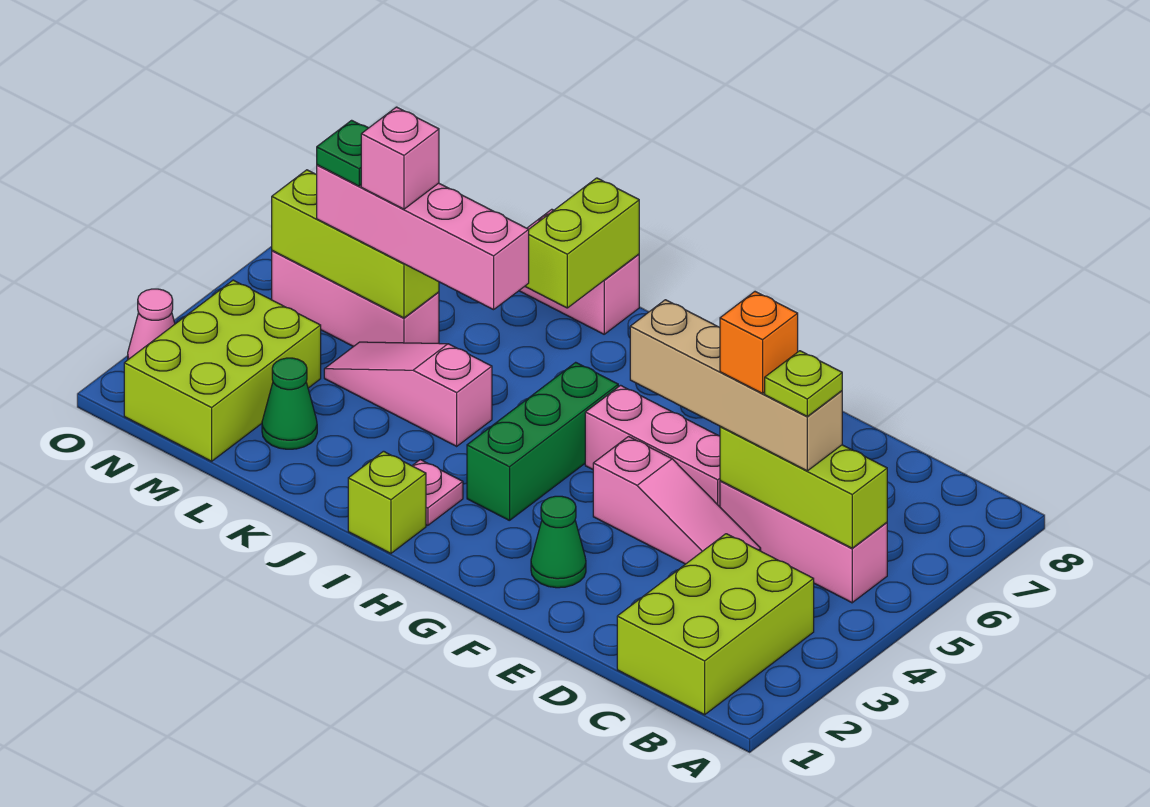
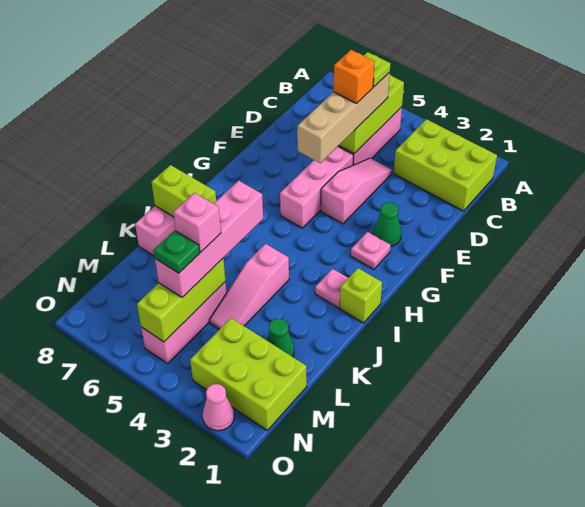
none -> pink plate G2 level 1
green brick H3:H5 level 1 -> none

